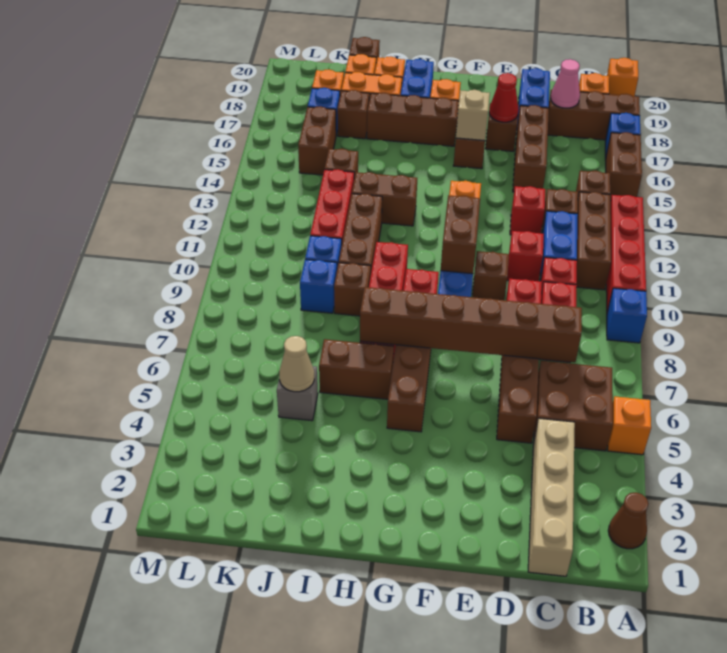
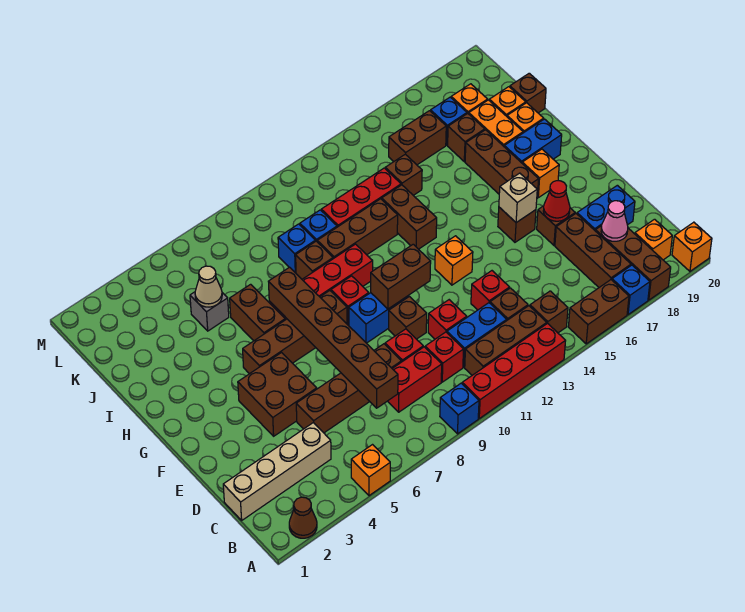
brown brick B5:C6 level 1 -> brown brick E4:F5 level 1
brown brick D15:D17 level 1 -> brown brick B17:D17 level 1

